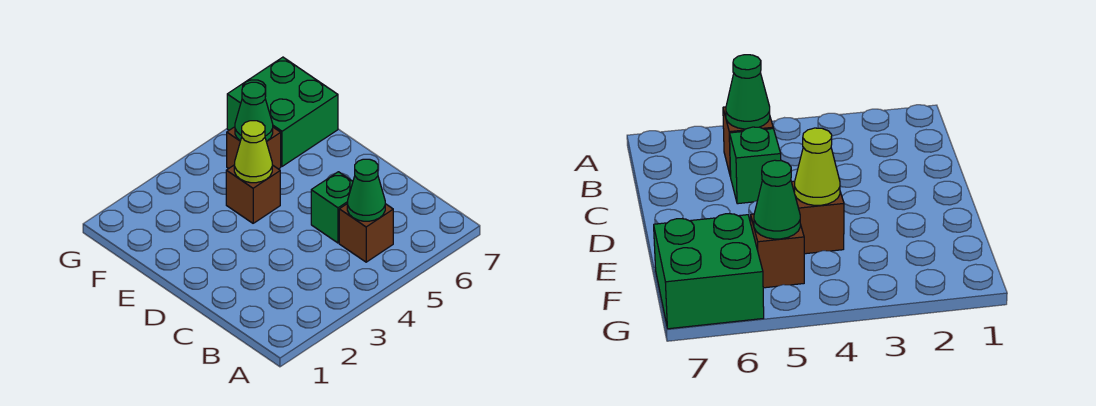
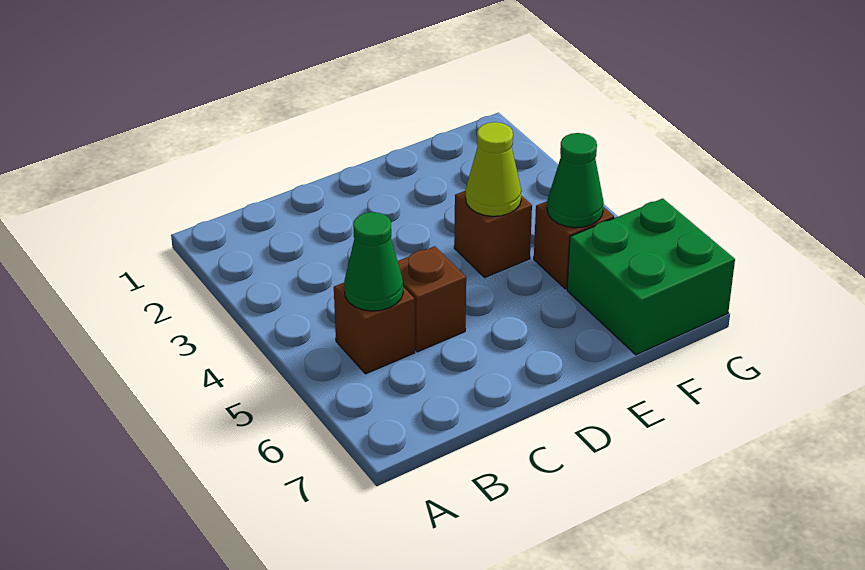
green brick C5 level 1 -> brown brick C5 level 1

